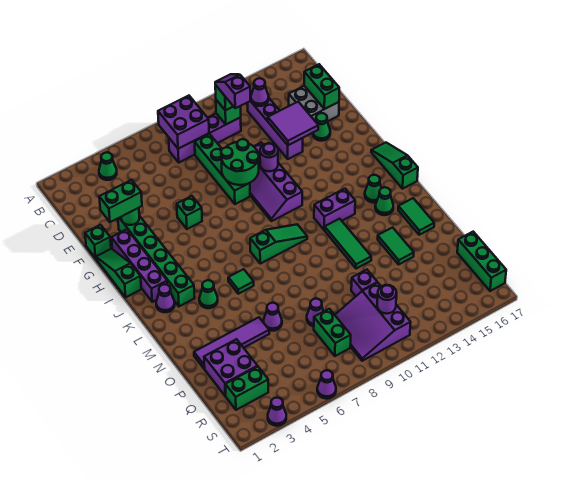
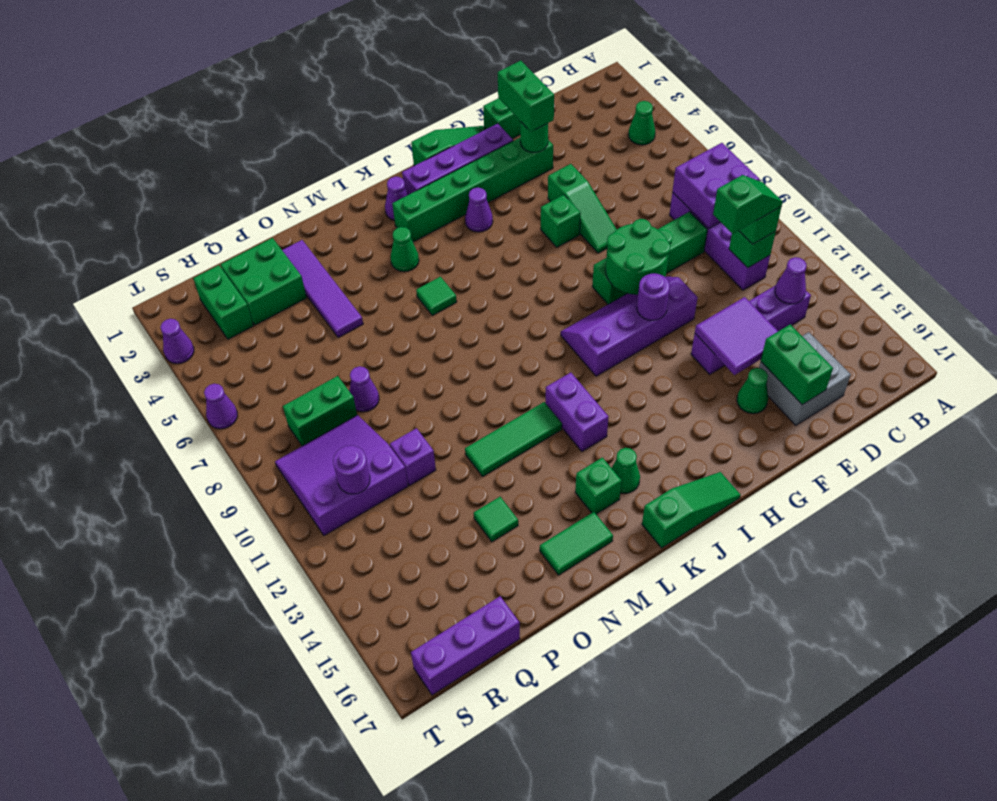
purple slope C11:D11 level 4 top D -> green slope C11:D11 level 4 top D
green brick D16:E16 level 2 -> green brick E15:E16 level 2
green slope K8:K10 level 1 top 8 -> green slope F5:F7 level 1 top 5
green cone L15 level 1 -> green brick L15 level 1
green tile N14:O14 level 1 -> green tile O14 level 1
purple cone O6 level 1 -> purple cone I4 level 1
purple brick P2:Q3 level 1 -> green brick P2:Q3 level 1
green brick Q17:S17 level 1 -> purple brick Q17:S17 level 1

